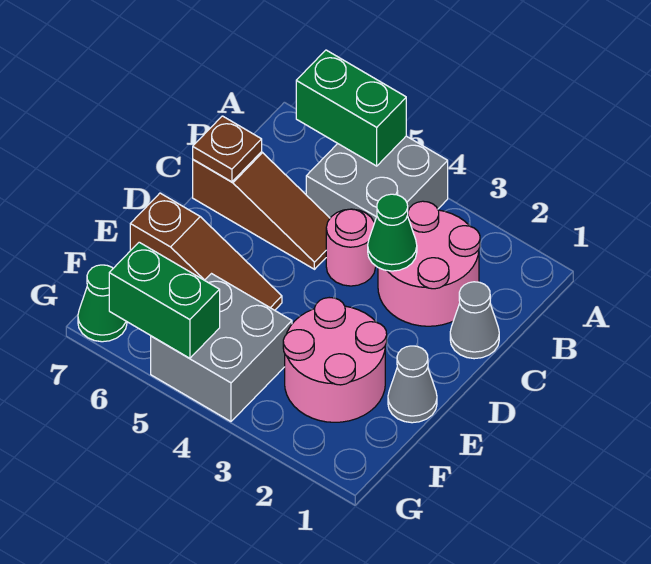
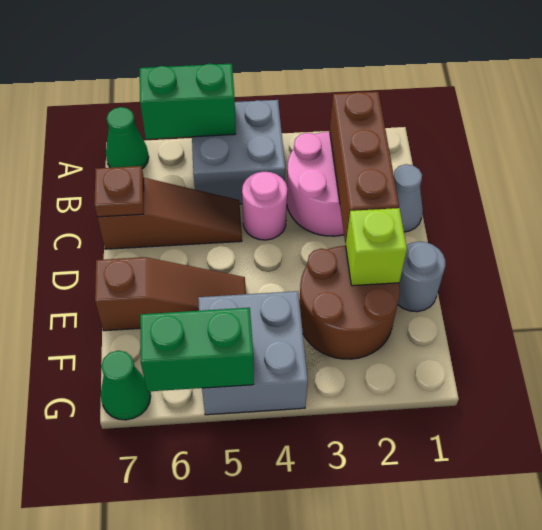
none -> brown brick B2:D2 level 2
green cone C3 level 2 -> green cone A7 level 1
grey cone E1 level 1 -> grey round brick E1 level 1
pink round brick E2:F3 level 1 -> brown round brick E2:F3 level 1
none -> lime brick E2 level 2

